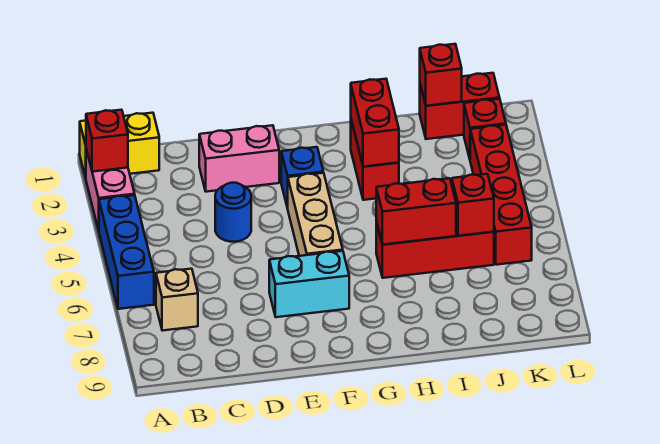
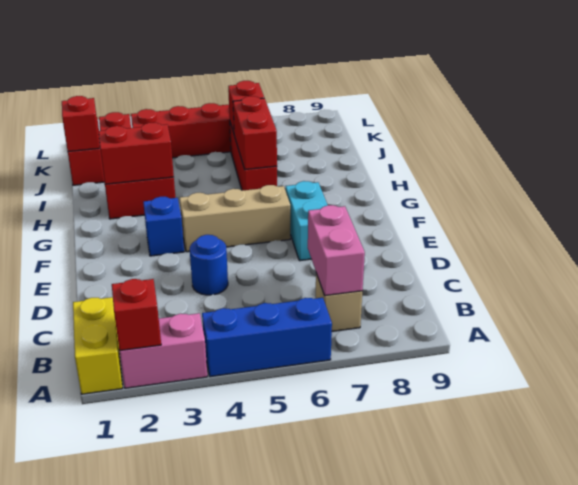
pink brick D2:E2 level 1 -> pink brick B7:C7 level 2

